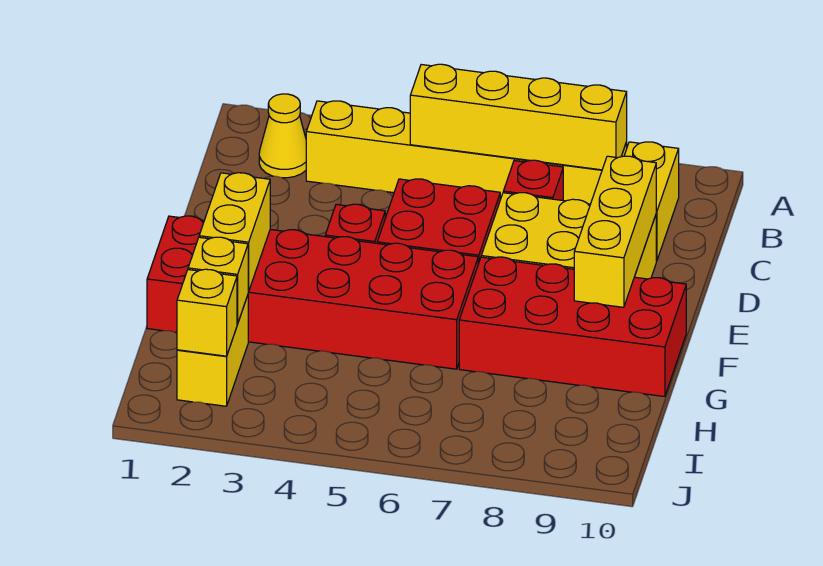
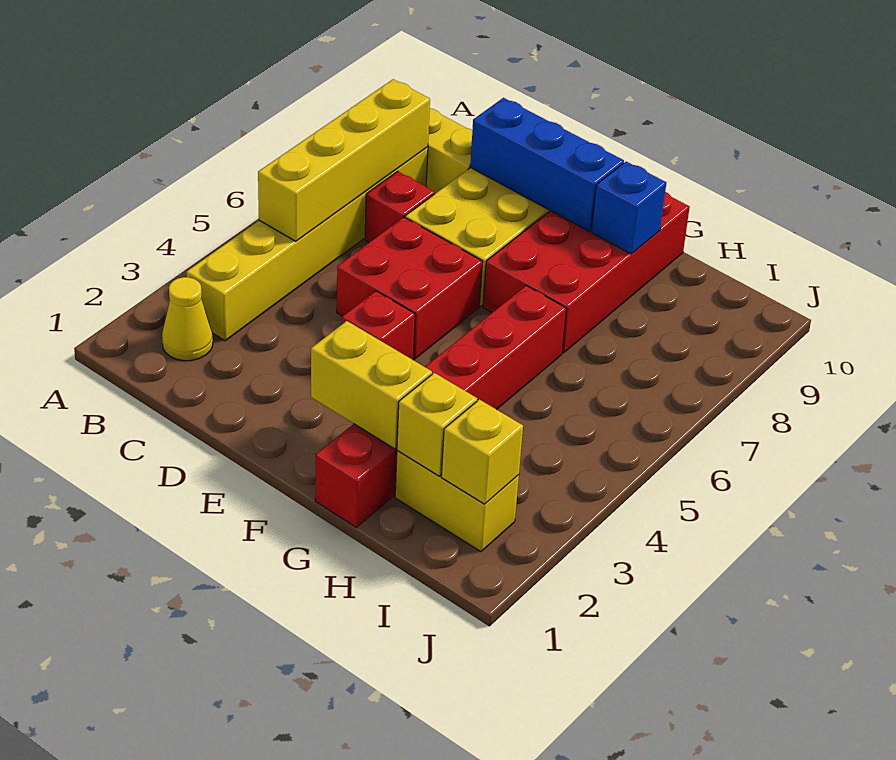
yellow brick D9:F9 level 2 -> blue brick D9:F9 level 2
red brick F1:G6 level 1 -> red brick G1:G6 level 1
none -> blue brick G9 level 2

